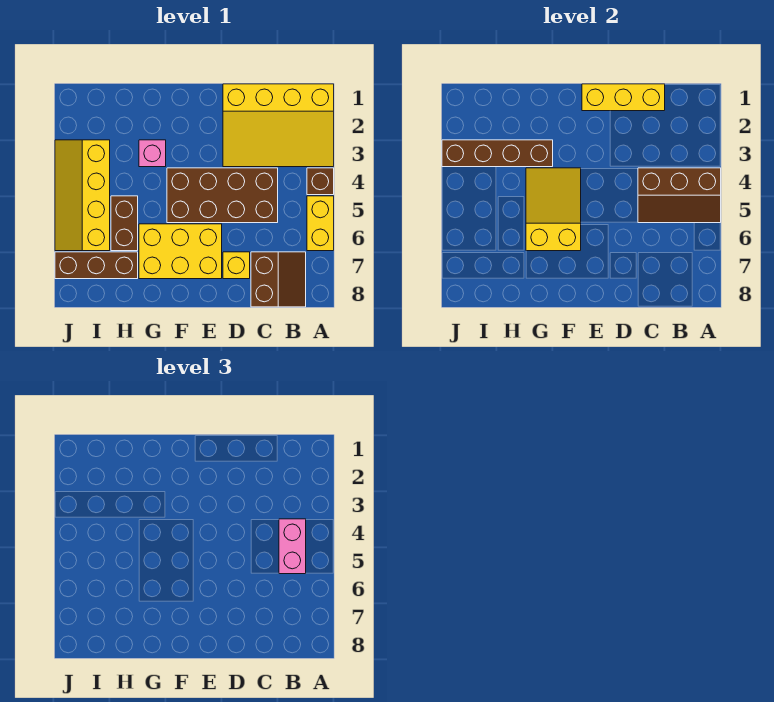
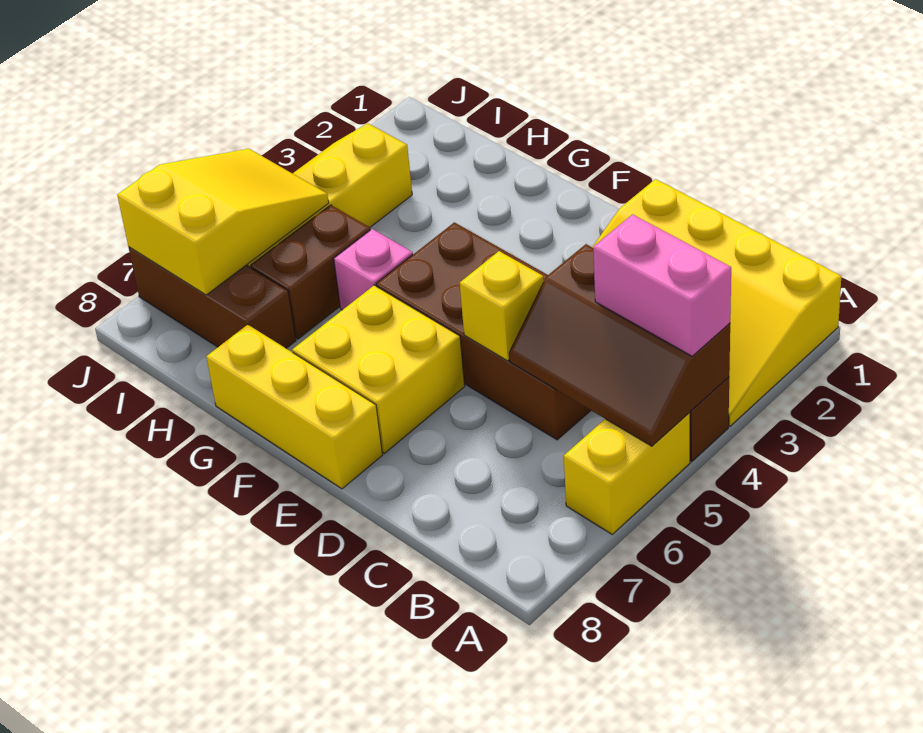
pink brick B4:B5 level 3 -> pink brick A4:B4 level 3
brown slope B7:C8 level 1 top C -> none
yellow brick C1:E1 level 2 -> yellow brick E8:G8 level 1
yellow brick D7 level 1 -> yellow brick D5 level 2
yellow brick E6:G7 level 1 -> yellow brick E6:F7 level 1
yellow slope F4:G6 level 2 top 6 -> yellow slope I5:J7 level 2 top 7
pink brick G3 level 1 -> pink brick G5 level 1
brown brick G3:J3 level 2 -> none

